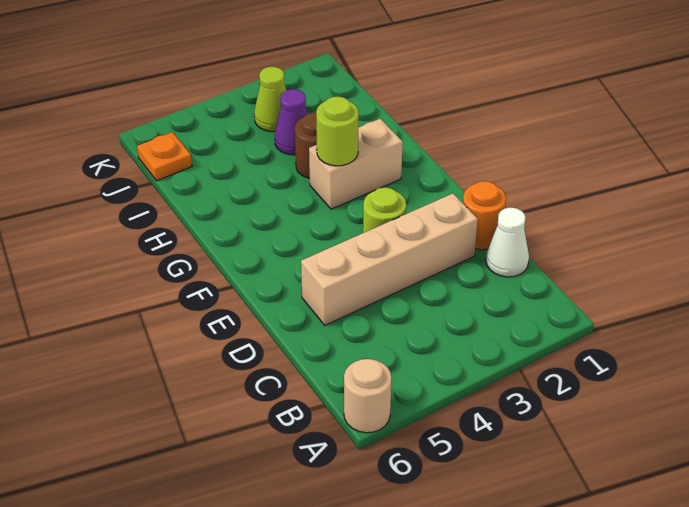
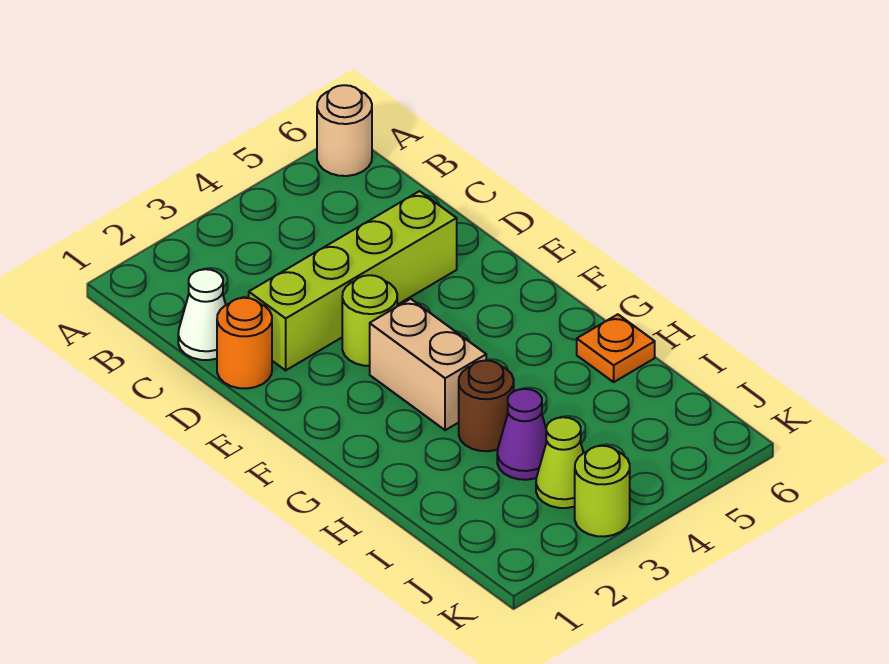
tan brick D2:D5 level 1 -> lime brick D2:D5 level 1
tan brick G2:G3 level 1 -> tan brick F3:G3 level 1
lime round brick G3 level 2 -> lime round brick K3 level 1
orange plate J6 level 1 -> orange plate H6 level 1

